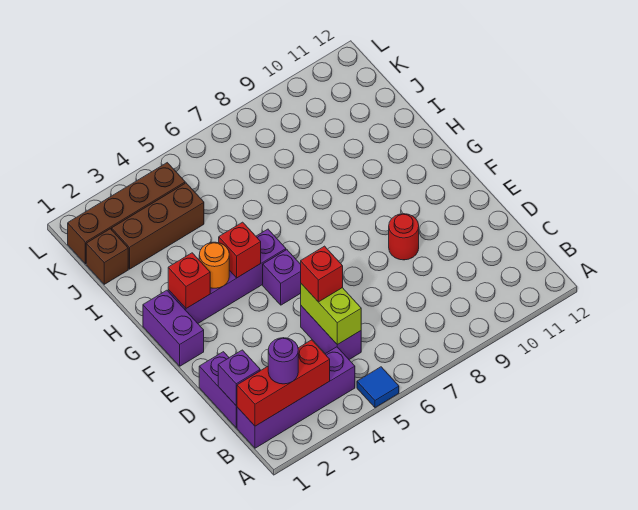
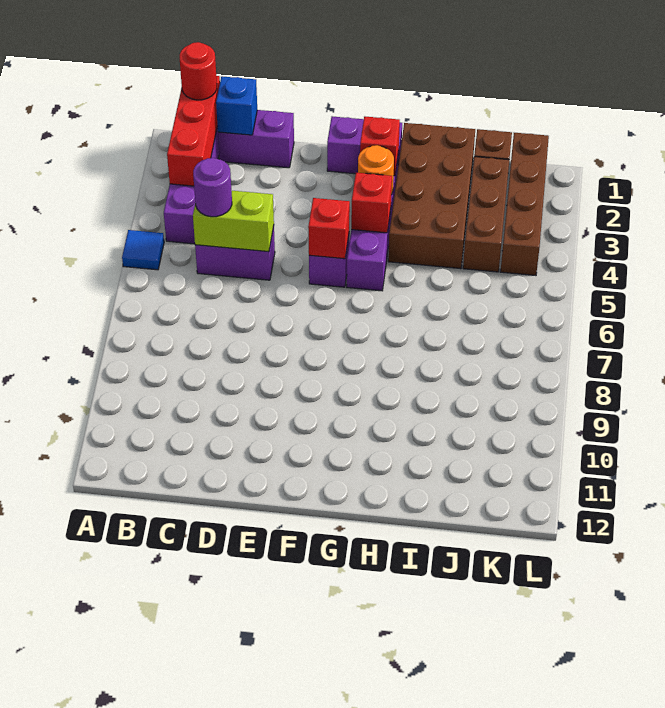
purple round brick B2 level 3 -> purple round brick C5 level 3
purple brick C1 level 2 -> blue brick C1 level 2
red brick D5 level 3 -> red brick F5 level 2
red round brick E9 level 1 -> red round brick B1 level 3
none -> brown brick H1:I4 level 1

